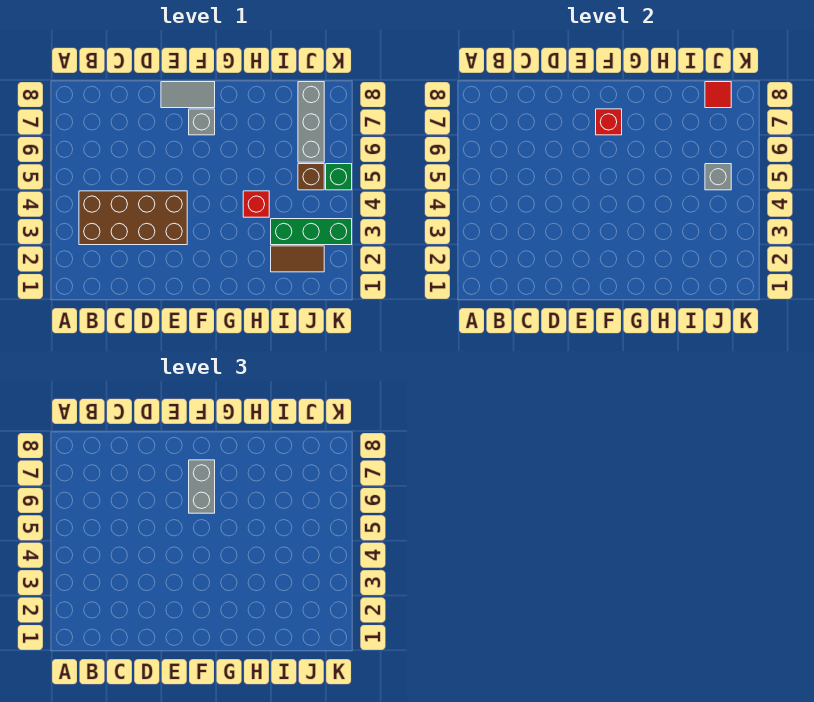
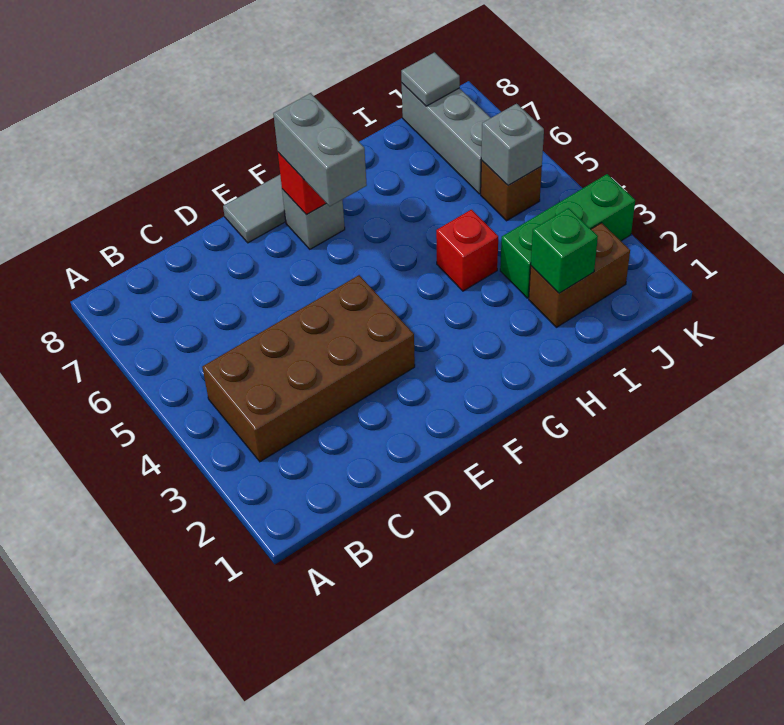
brown tile I2:J2 level 1 -> brown brick I2:J2 level 1
red tile J8 level 2 -> grey tile J8 level 2
green brick K5 level 1 -> green brick I2 level 2

